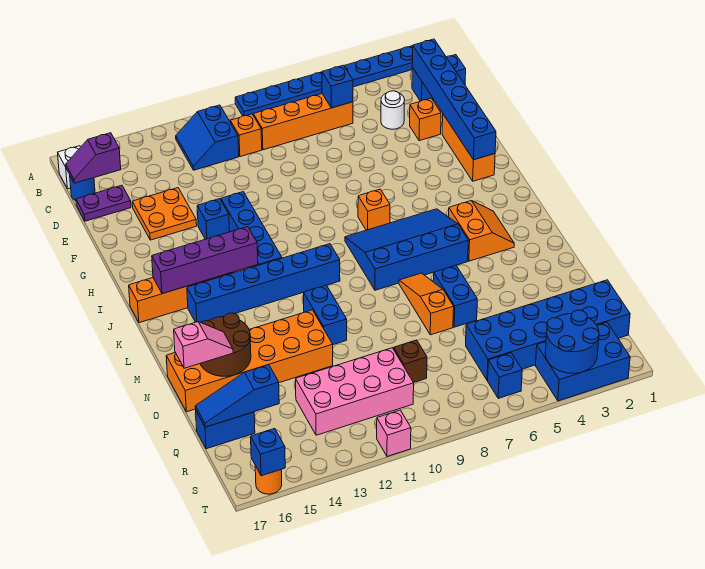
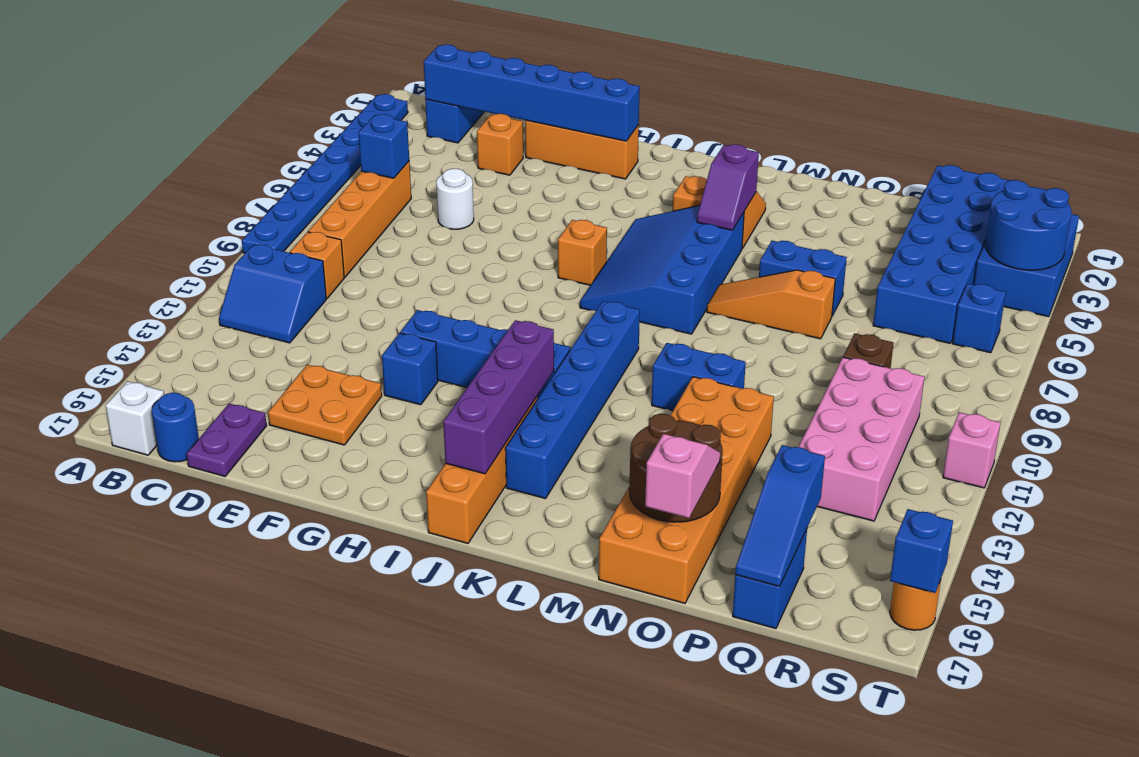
purple slope C16:C17 level 2 top 16 -> purple slope L4:L5 level 2 top 4
white round brick D4 level 1 -> white round brick E6 level 1

